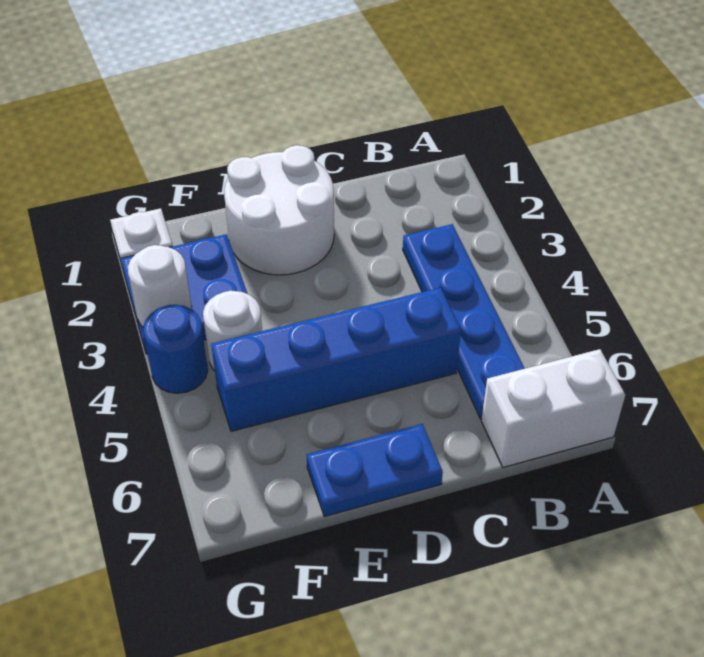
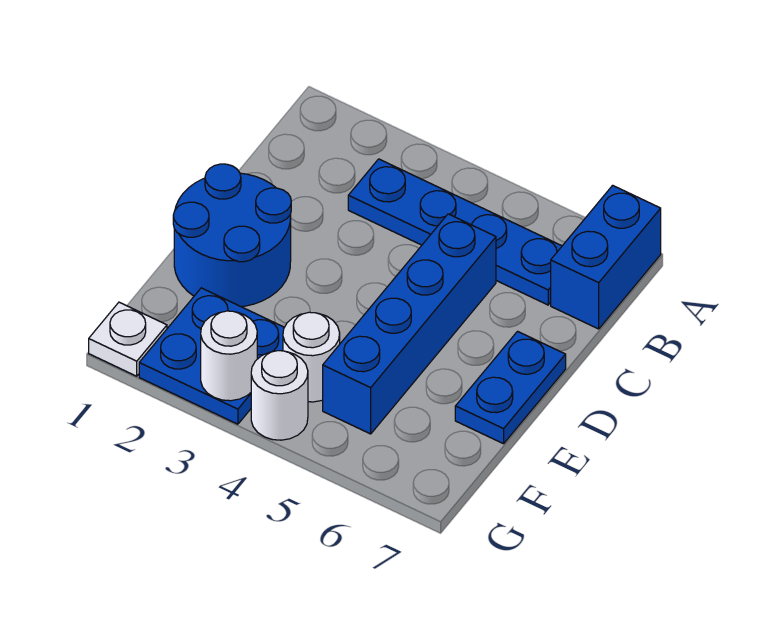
white brick A7:B7 level 1 -> blue brick A7:B7 level 1
white round brick D1:E2 level 1 -> blue round brick D1:E2 level 1
blue round brick G4 level 1 -> white round brick G4 level 1

